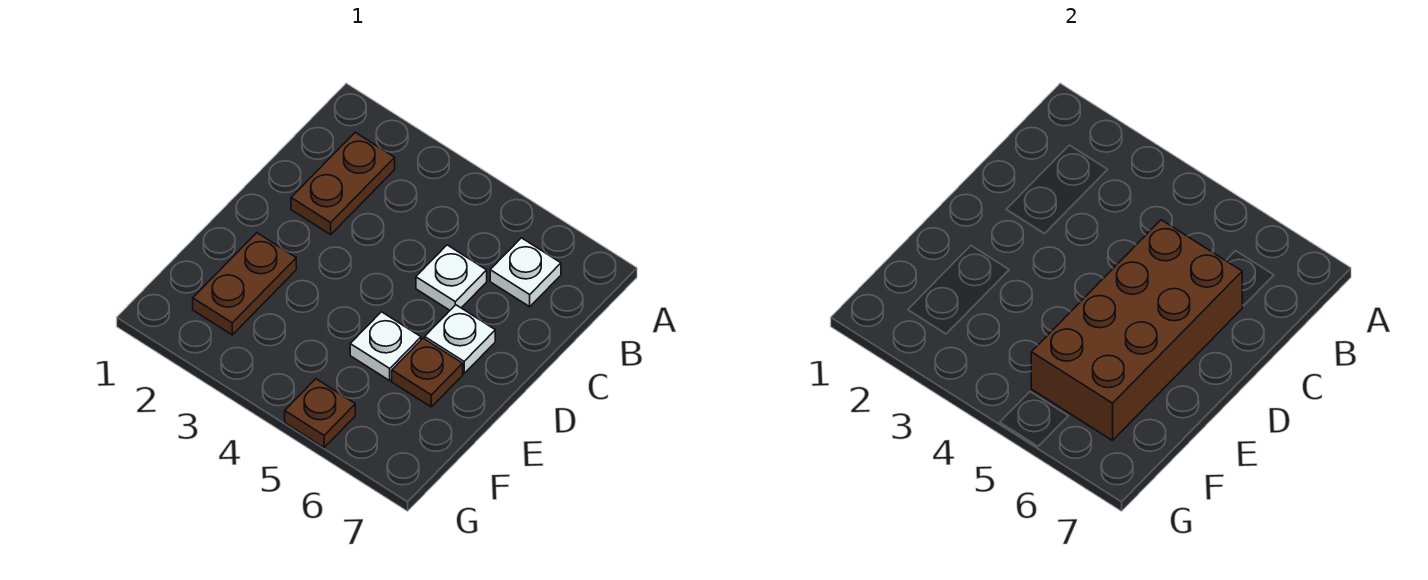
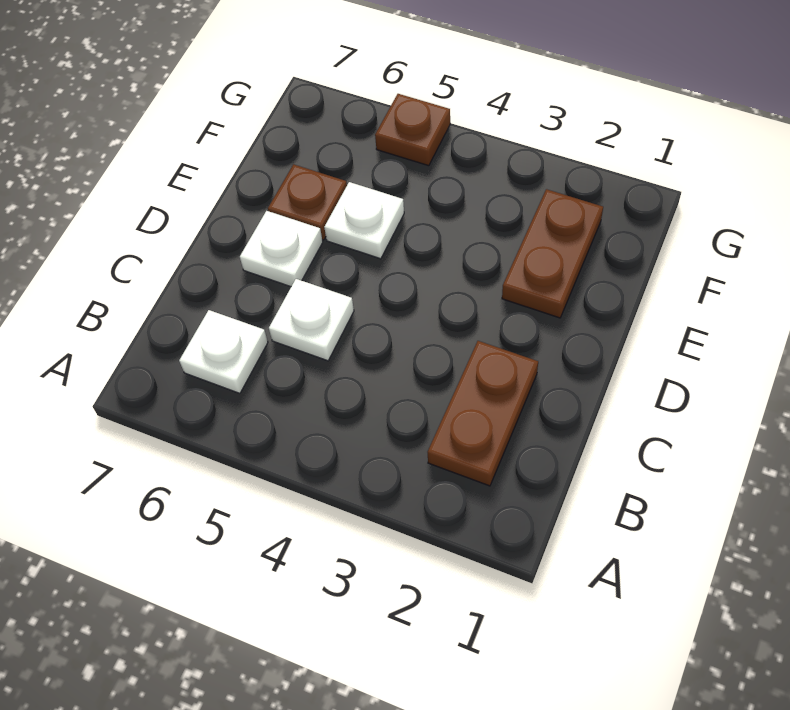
brown brick C5:F6 level 2 -> none

